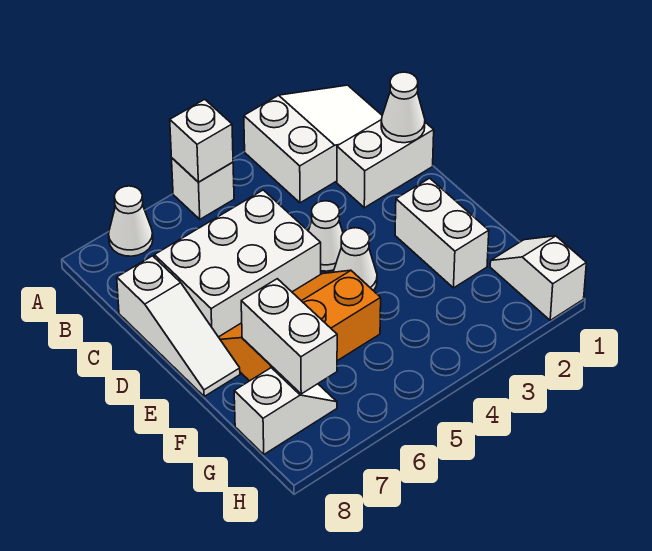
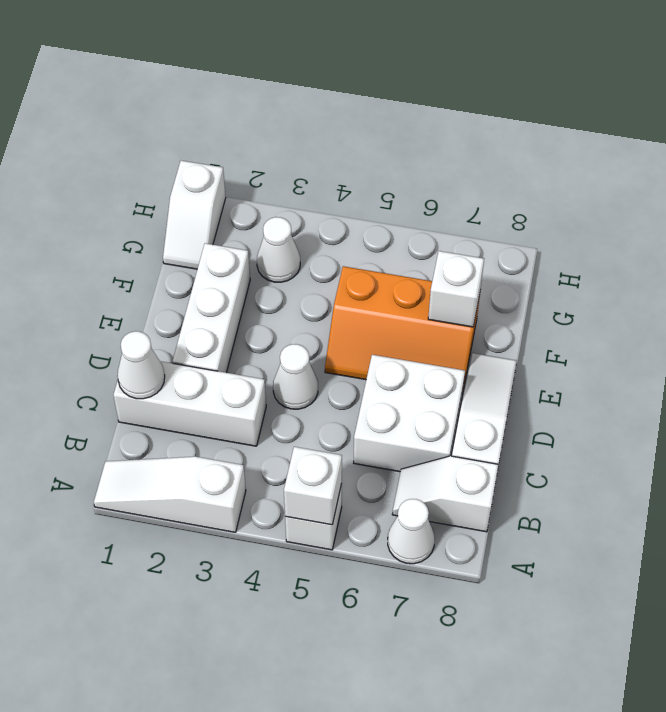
white slope A1:B3 level 1 top 3 -> white slope A1:A3 level 1 top 3
white brick C1:C2 level 1 -> white brick C1:C3 level 1
white brick C5:D7 level 1 -> white brick C6:D7 level 1
white brick E2:F2 level 1 -> white brick D2:F2 level 1
white cone E4 level 1 -> white cone G3 level 1
white brick F7:G7 level 2 -> white brick F7 level 2
white slope G7:G8 level 1 top 8 -> white slope B7:B8 level 1 top 8

